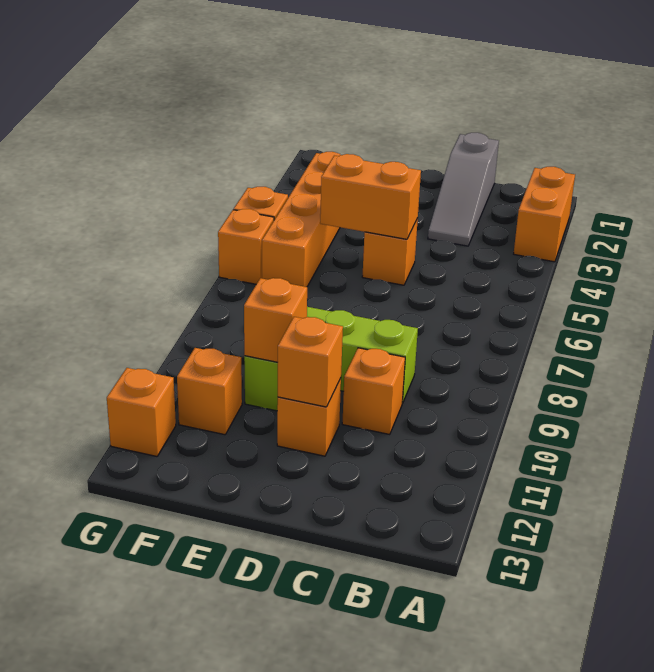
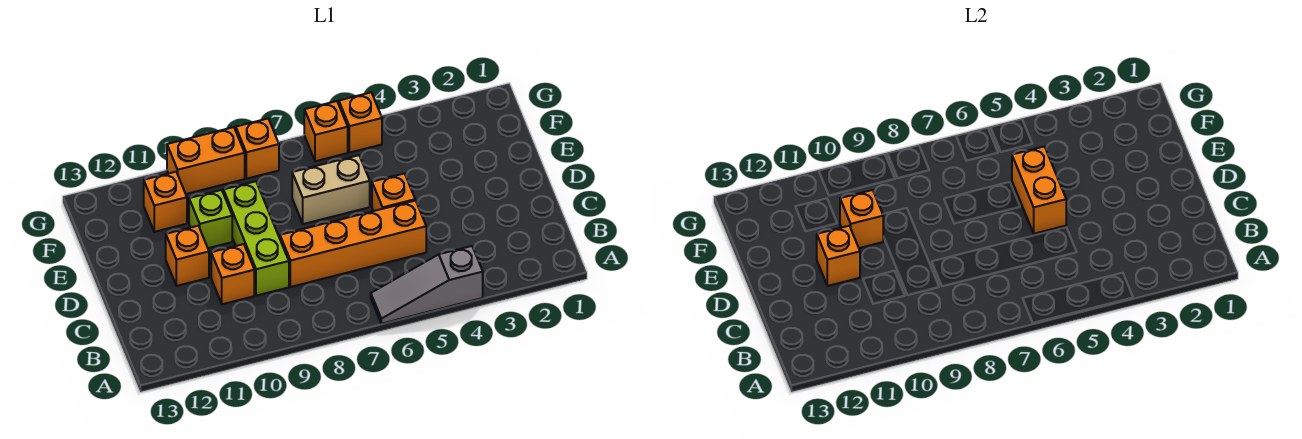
orange brick A2:A3 level 1 -> orange brick G9:G10 level 1
grey slope C1:C3 level 1 top 1 -> grey slope A4:A6 level 1 top 4
none -> tan brick E6:E7 level 1
orange brick F3:F6 level 1 -> orange brick C5:C8 level 1
orange brick G12 level 1 -> orange brick G8 level 1

